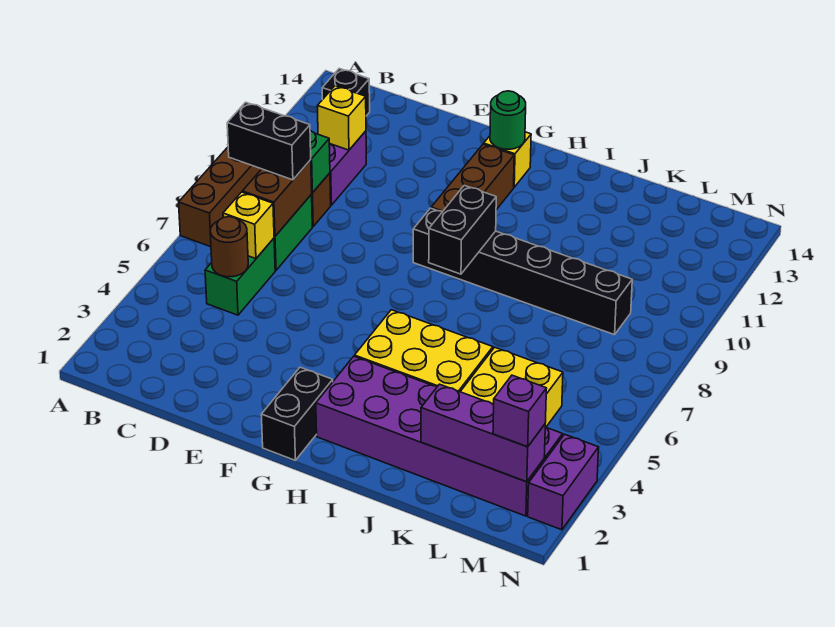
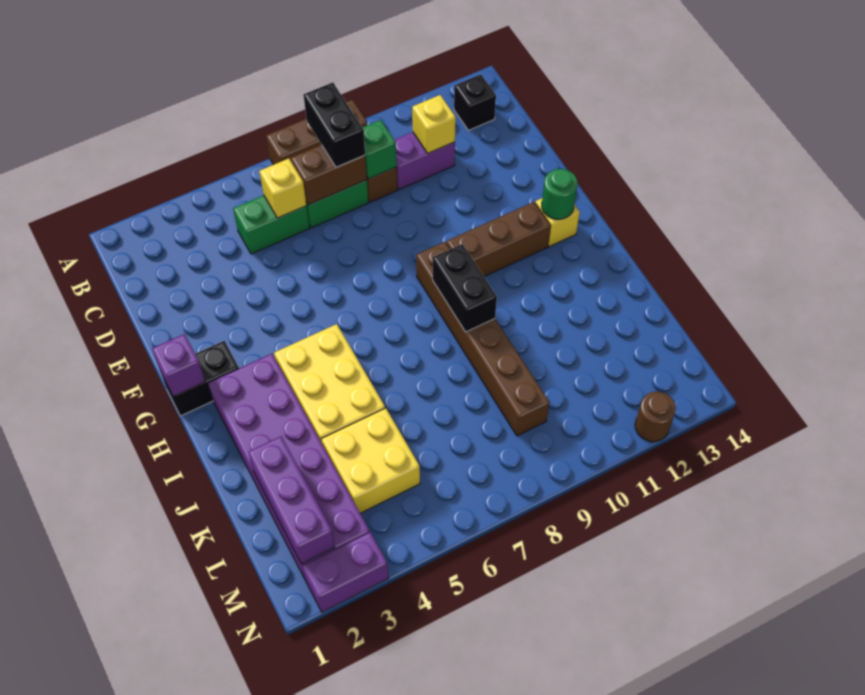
brown round brick C5 level 2 -> brown round brick N12 level 1
black brick G9:L9 level 1 -> brown brick G9:L9 level 1
black brick H8:H9 level 2 -> black brick H9:I9 level 2
purple brick M2 level 3 -> purple brick G1 level 2

